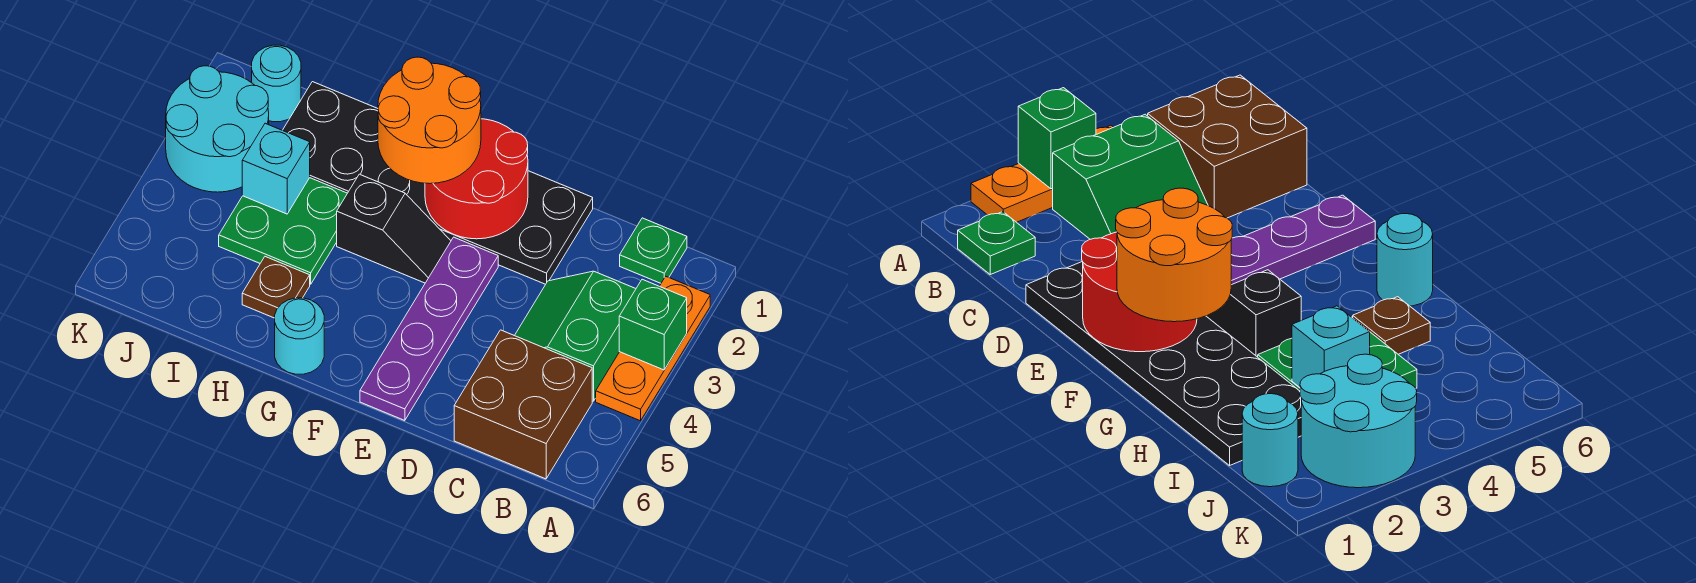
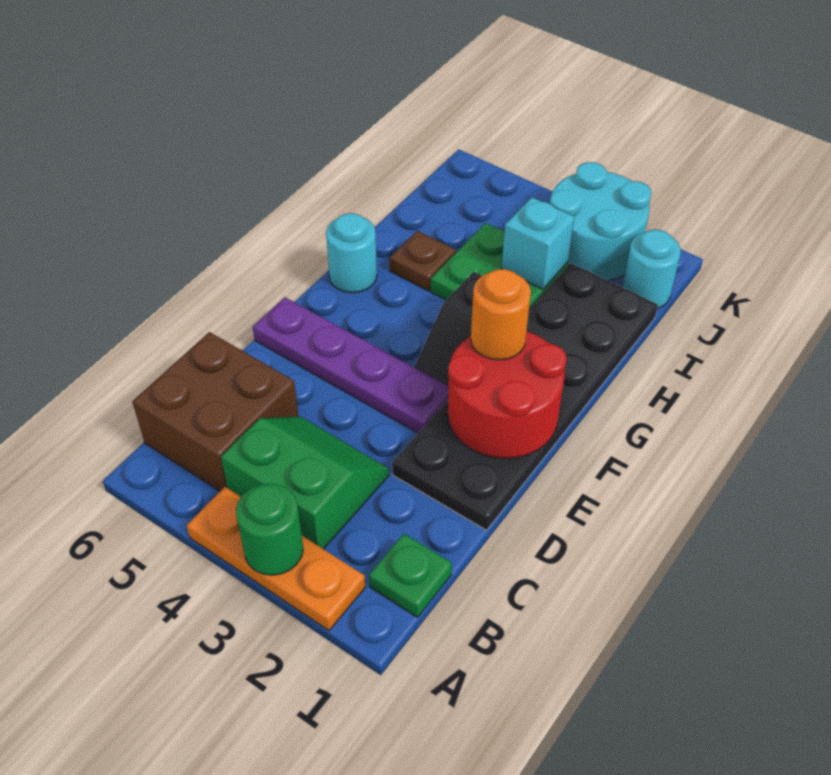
green brick A3 level 2 -> green round brick A3 level 2
orange round brick F1:G2 level 3 -> orange round brick F2 level 3

